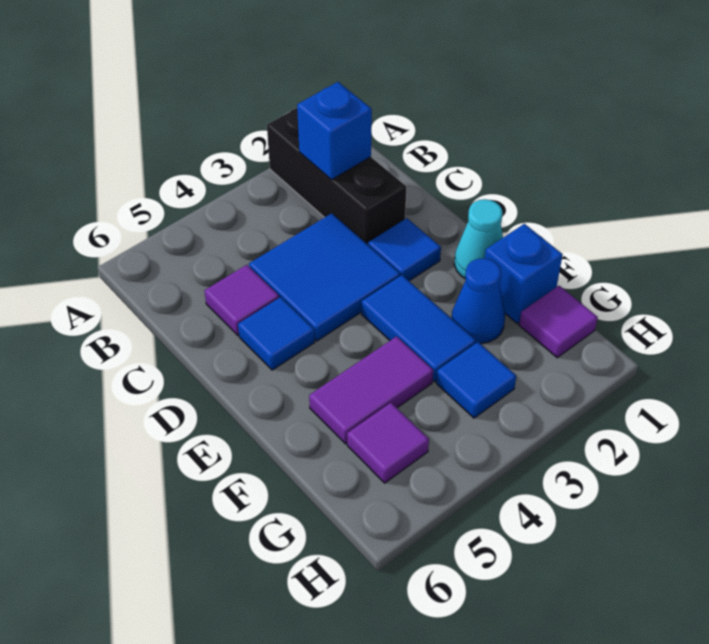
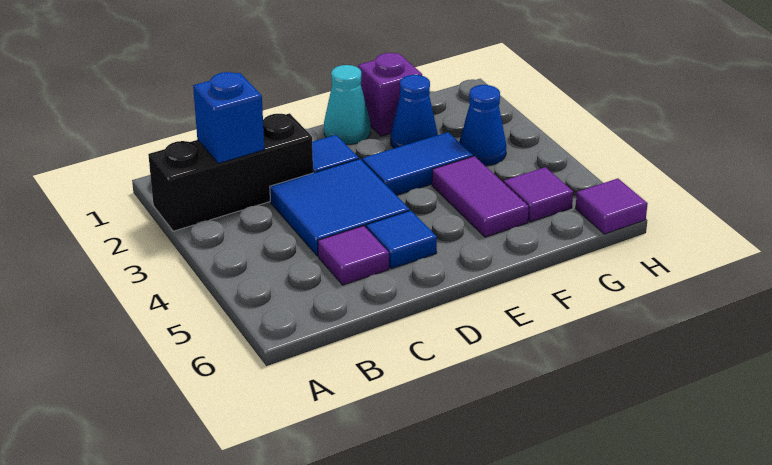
blue brick F1 level 1 -> purple brick F1 level 1
purple tile G1 level 1 -> purple tile H6 level 1
blue tile G3 level 1 -> blue cone G3 level 1

